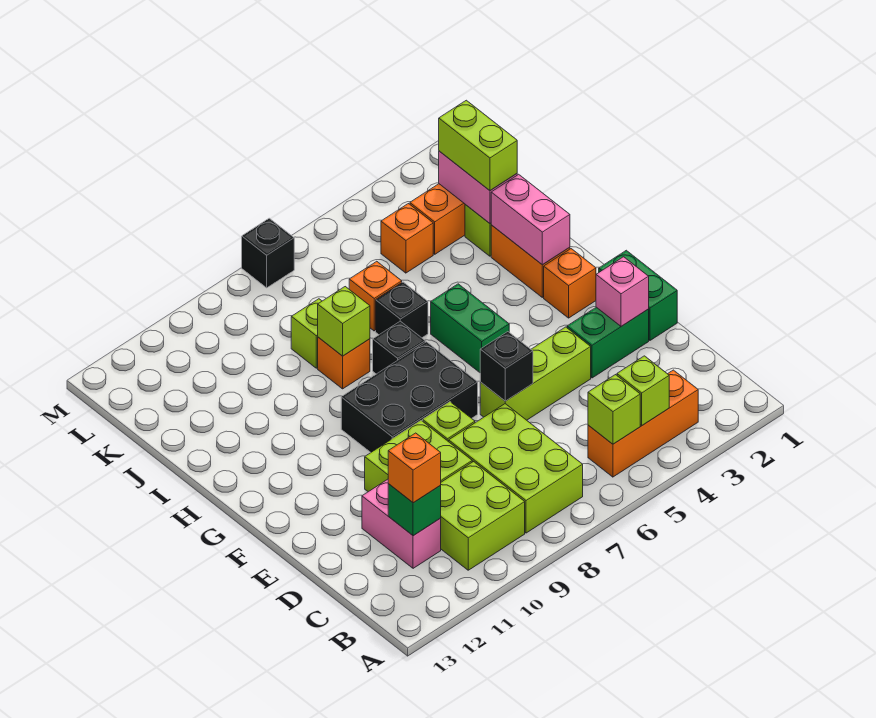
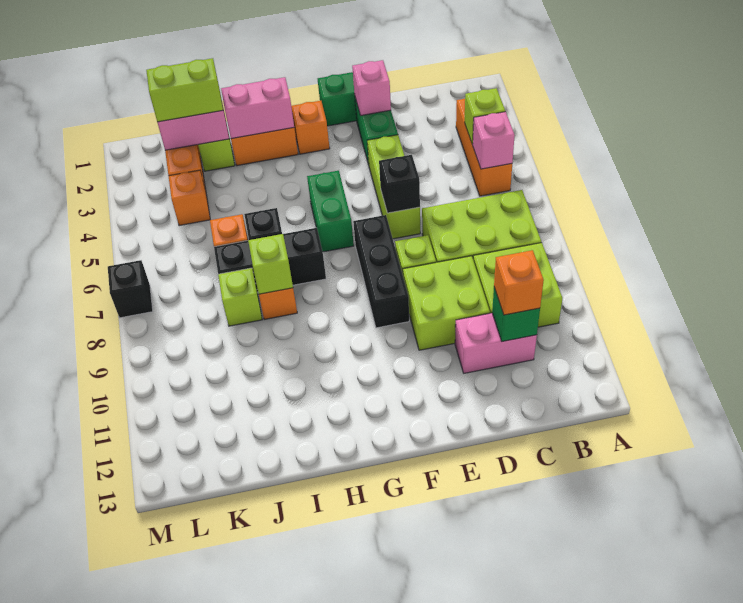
lime brick B5 level 2 -> pink brick B5 level 2
black brick F7:G9 level 1 -> black brick F7:F9 level 1
green brick G5:H5 level 1 -> green brick G5:G6 level 1
black brick H7 level 1 -> black brick H7:J7 level 1

